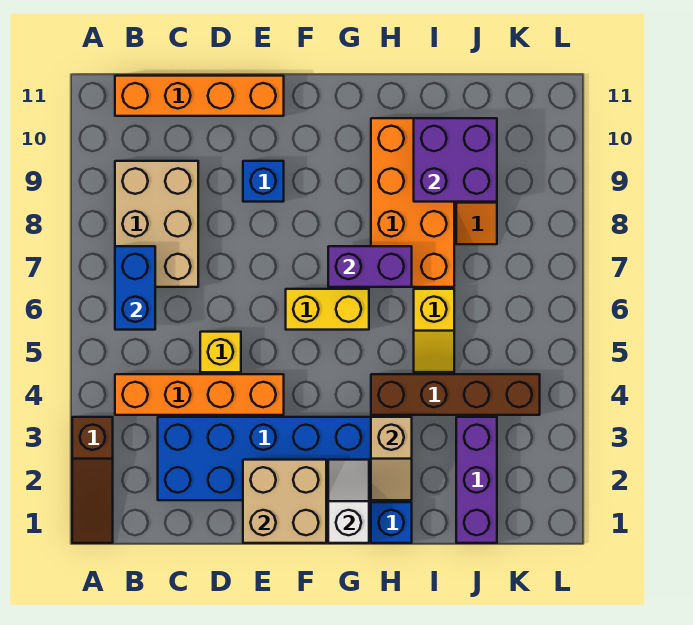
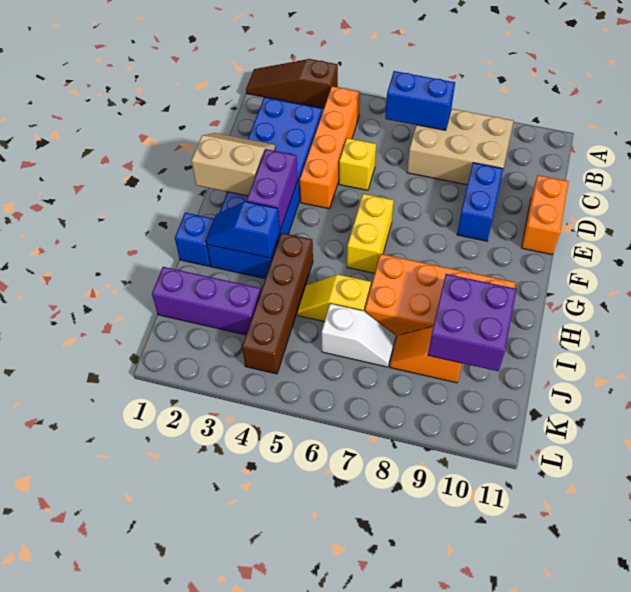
orange brick B11:E11 level 1 -> orange brick D11:E11 level 1
tan brick E1:F2 level 2 -> tan slope E1:F2 level 2 top F
blue brick E9 level 1 -> blue brick D9:E9 level 1
white slope G1:G2 level 2 top 1 -> white slope J6:J7 level 1 top 6
purple brick G7:H7 level 2 -> purple brick F3:G3 level 2
tan slope H2:H3 level 2 top 3 -> blue slope H2:H3 level 2 top 3

